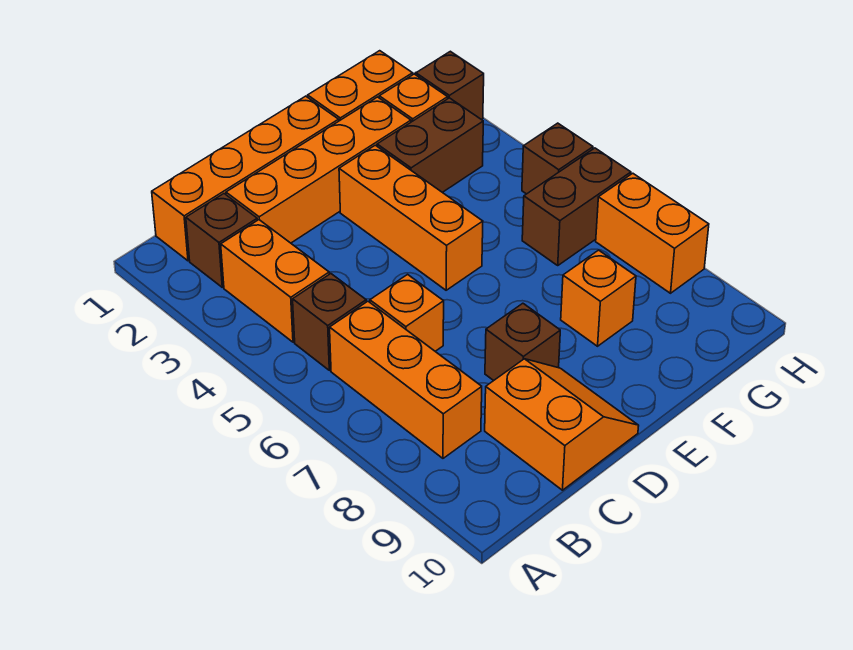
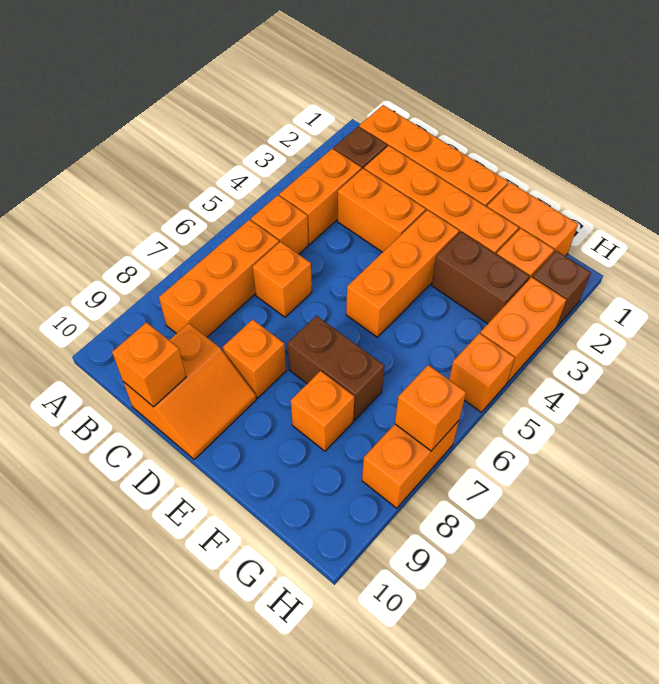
brown brick B5 level 1 -> orange brick B5 level 1
none -> orange brick C3:D3 level 1
none -> orange brick C10 level 2
brown brick D8 level 1 -> orange brick D8 level 1
brown brick G6:H6 level 1 -> brown brick E7:F7 level 1
none -> orange brick H3:H4 level 1
brown brick H5 level 1 -> orange brick H5 level 1
none -> orange brick H7 level 2

